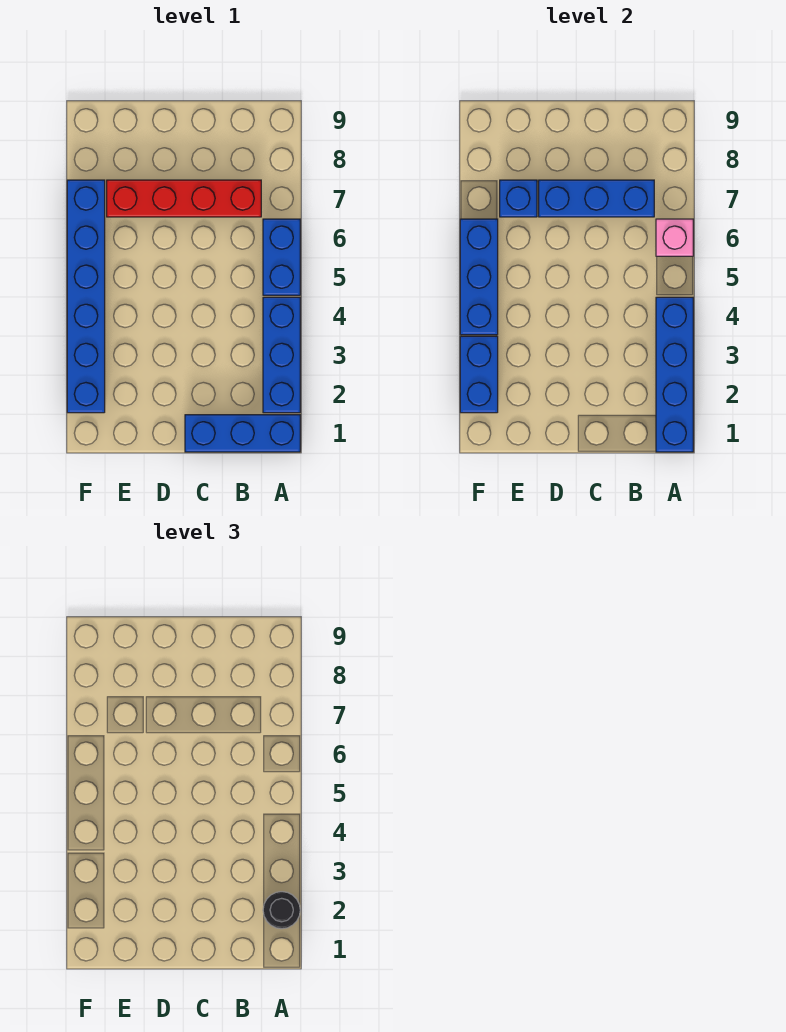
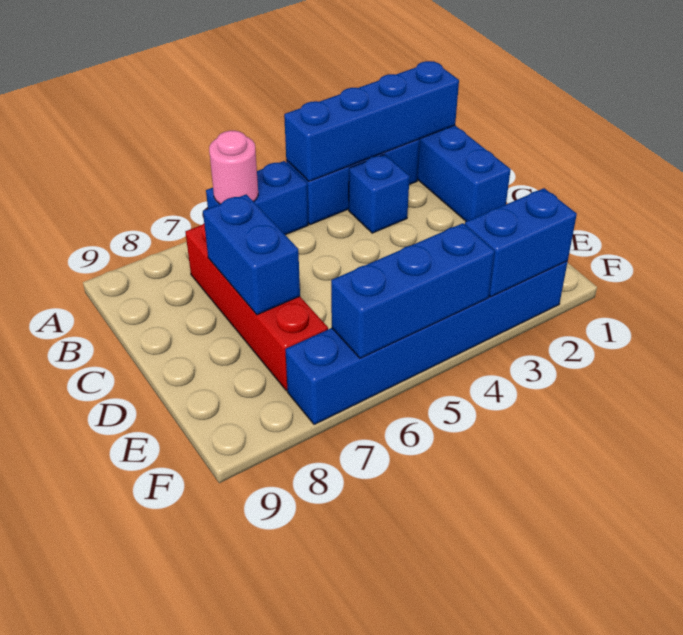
black round brick A2 level 3 -> none
pink brick A6 level 2 -> pink round brick A6 level 2
blue brick B7:D7 level 2 -> blue brick C7:D7 level 2
blue brick E7 level 2 -> blue brick B3 level 1

